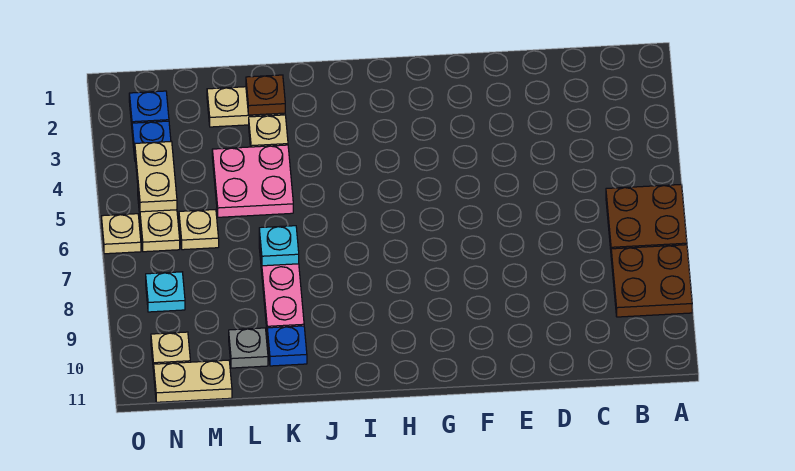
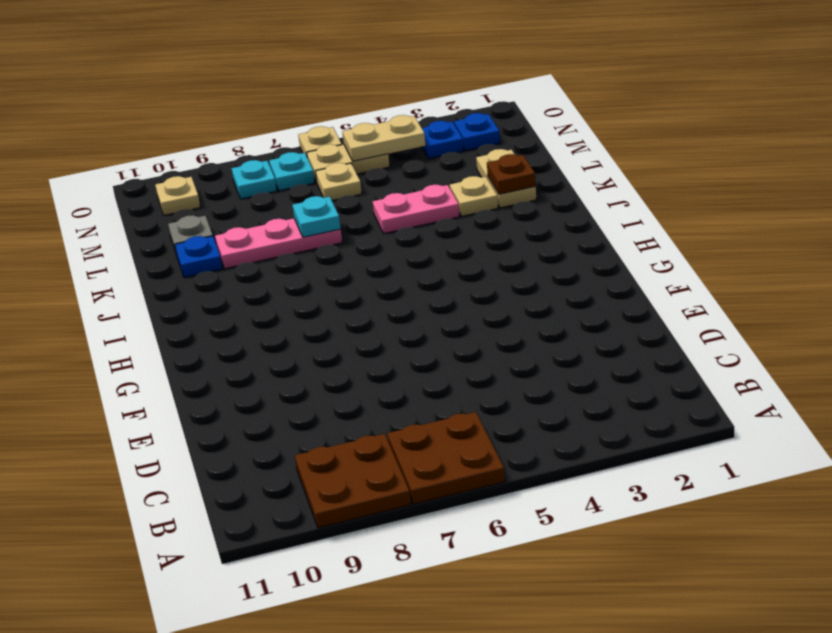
pink plate K4:L5 level 1 -> pink plate K4:K5 level 1
tan plate M11:N11 level 1 -> none
none -> cyan plate N7 level 1

